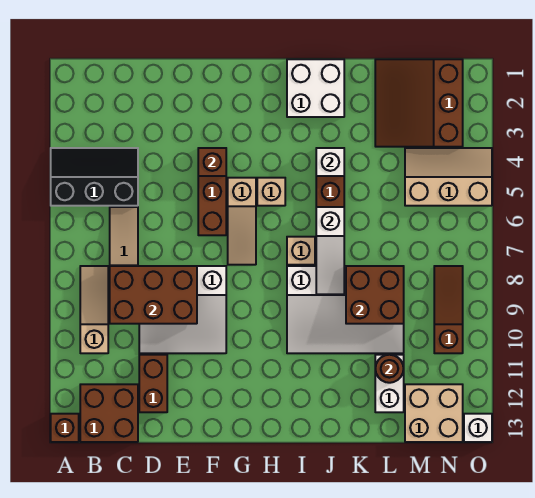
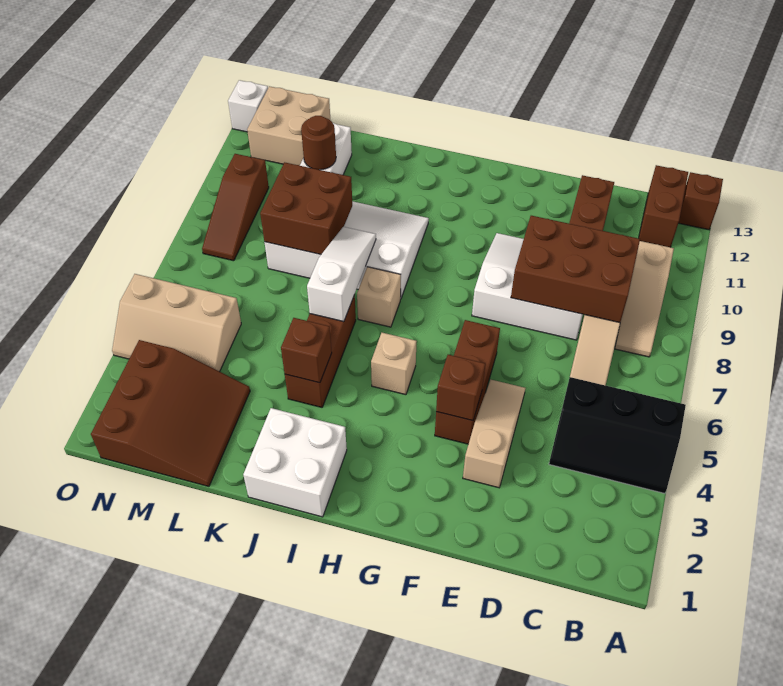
brown brick B12:C13 level 1 -> brown brick B12:B13 level 1
tan slope G5:G7 level 1 top 5 -> tan slope E3:E5 level 1 top 3
white brick J4 level 2 -> brown brick J4 level 2

